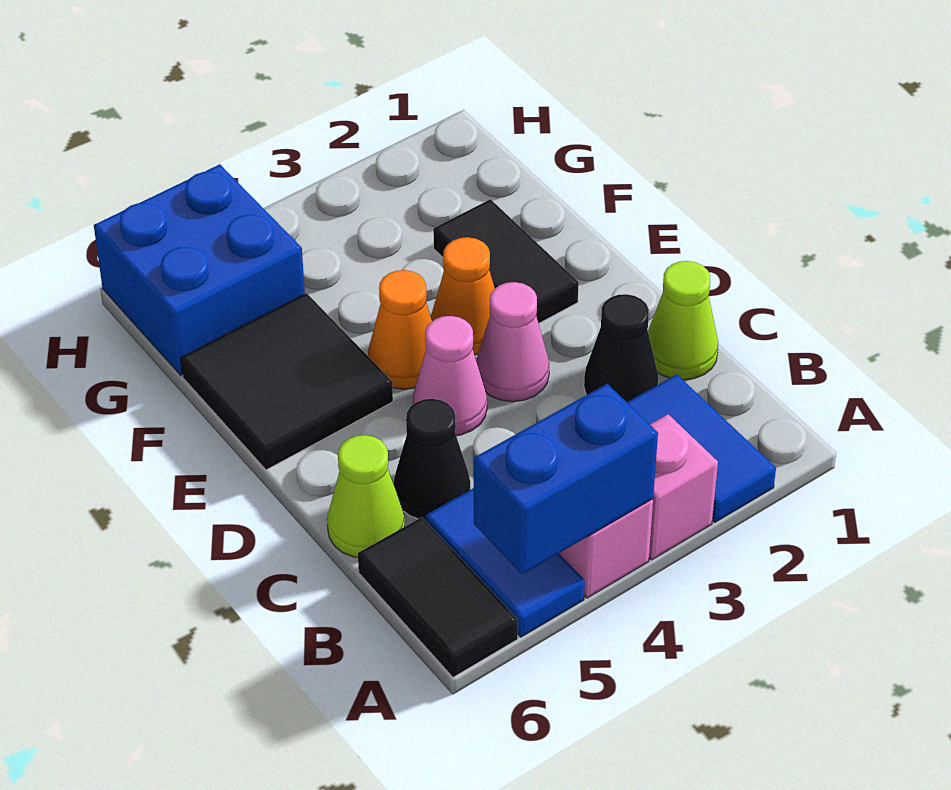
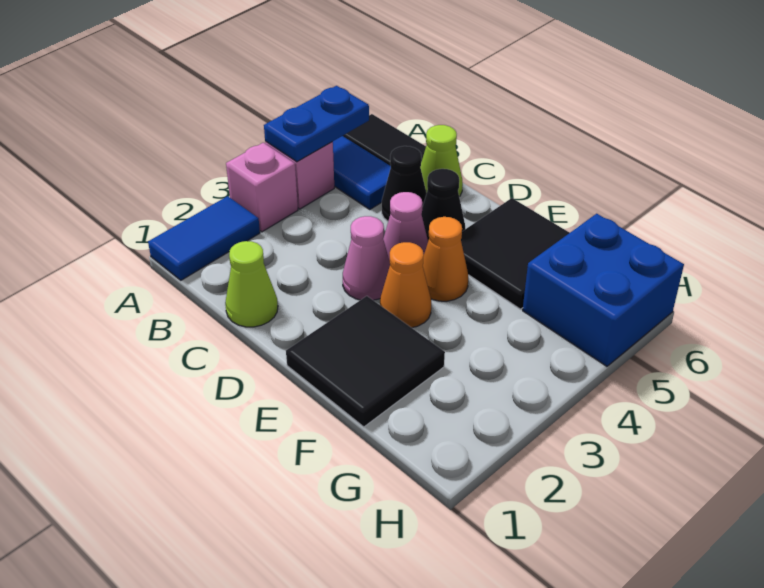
blue tile A2:B2 level 1 -> blue tile A1:A2 level 1
blue brick A4:A5 level 2 -> blue plate A4:A5 level 2
black cone C2 level 1 -> black cone D5 level 1
black tile E2:F2 level 1 -> black tile E1:F2 level 1

